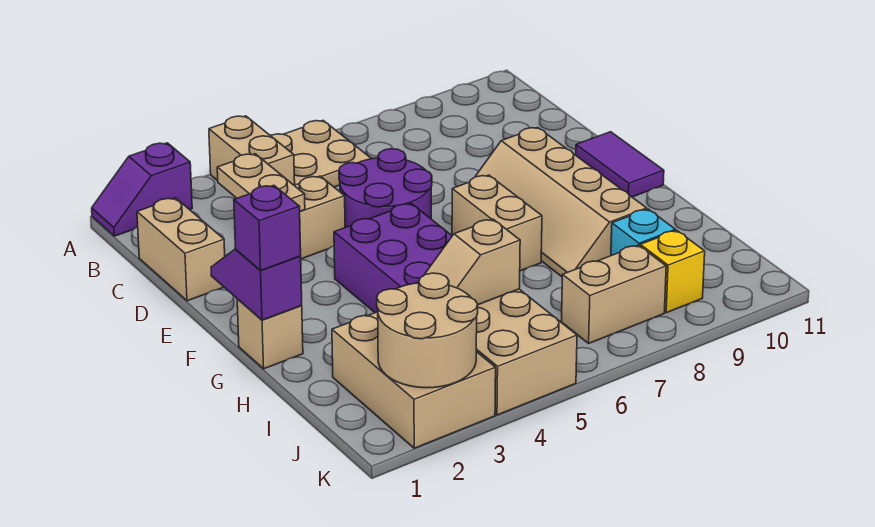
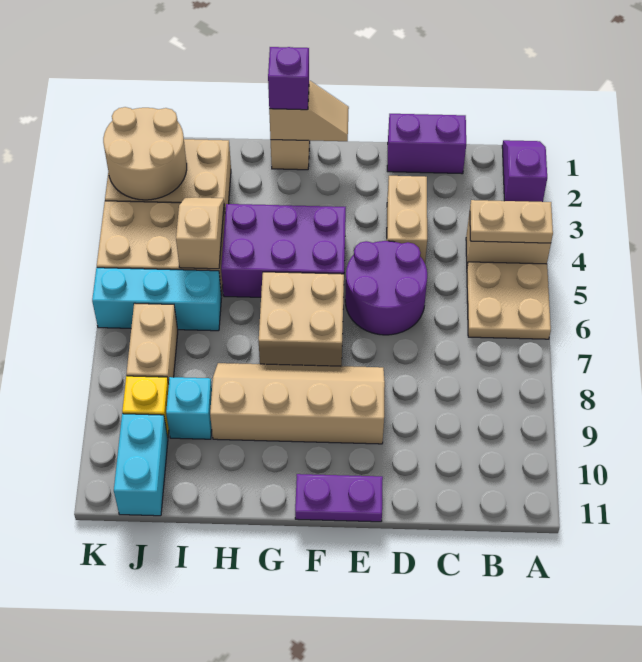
tan brick C1:D1 level 1 -> purple brick C1:D1 level 1
tan plate C3:D3 level 2 -> tan plate A4:B4 level 2
purple tile E11:F11 level 1 -> purple plate E11:F11 level 1
purple slope F1:G1 level 2 top G -> tan slope F1:G1 level 2 top G
tan brick F7:G7 level 1 -> tan brick F6:G7 level 1
none -> cyan brick I6:K6 level 1
none -> cyan brick J10:J11 level 1

